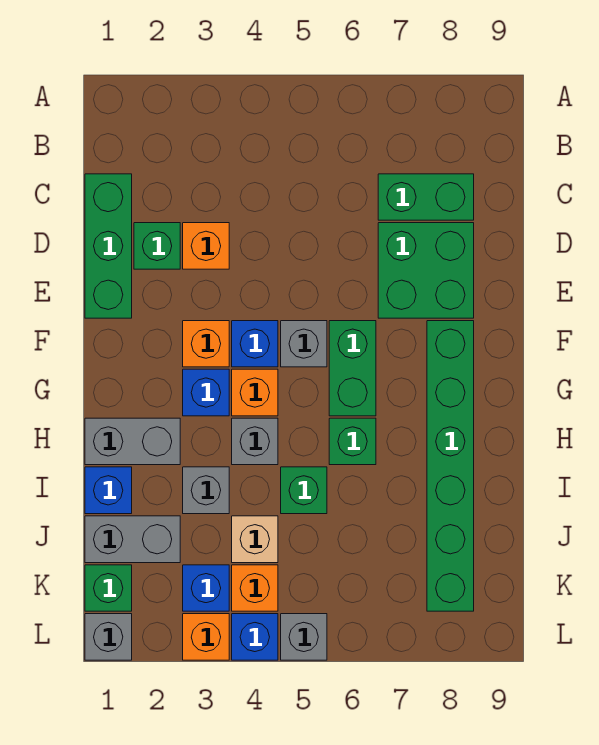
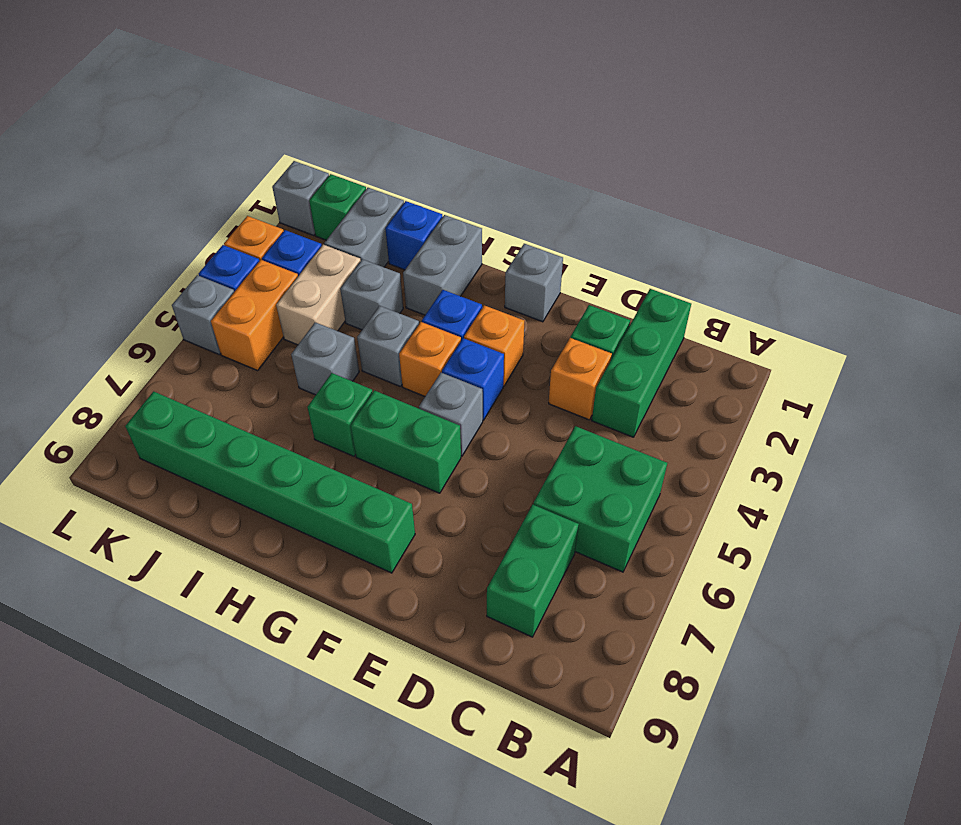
green brick C1:E1 level 1 -> green brick C1:C3 level 1
green brick D7:E8 level 1 -> green brick B5:C6 level 1
none -> grey brick F1 level 1
green brick I5 level 1 -> grey brick I5 level 1
tan brick J4 level 1 -> tan brick J3:J4 level 1
orange brick K4 level 1 -> orange brick K4:K5 level 1

